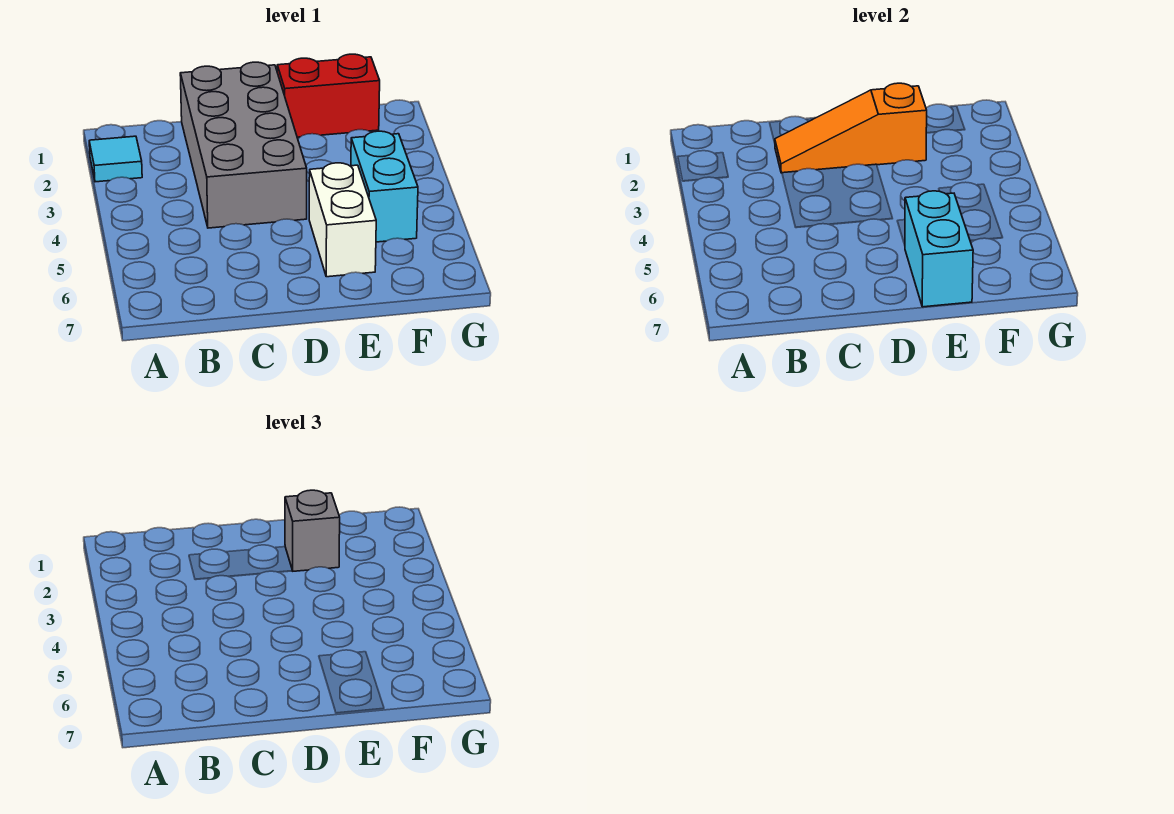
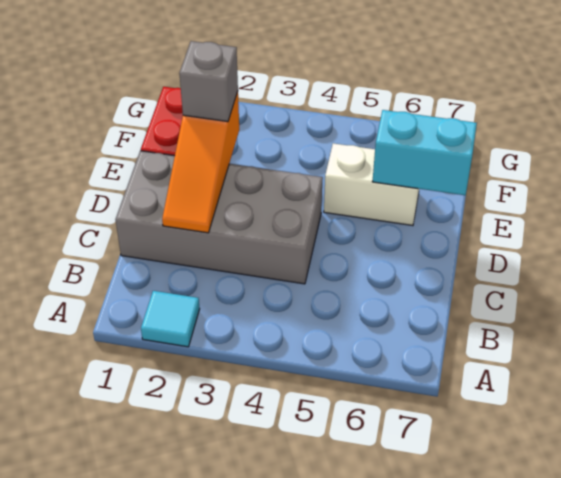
cyan brick F4:F5 level 1 -> none

